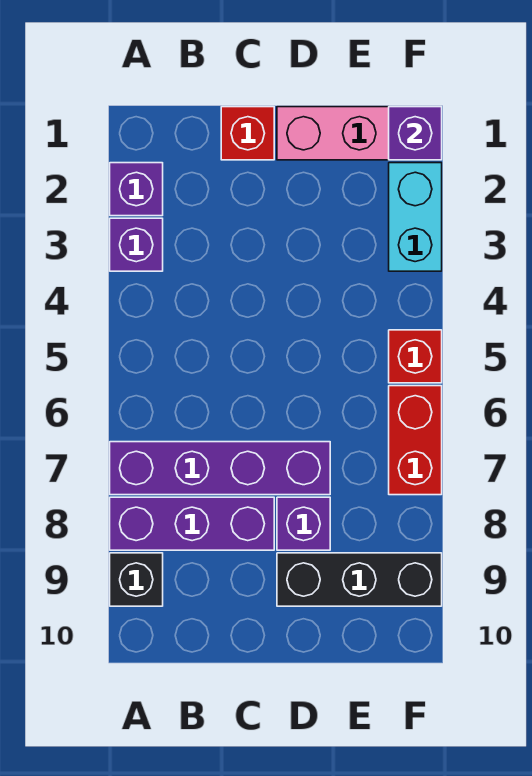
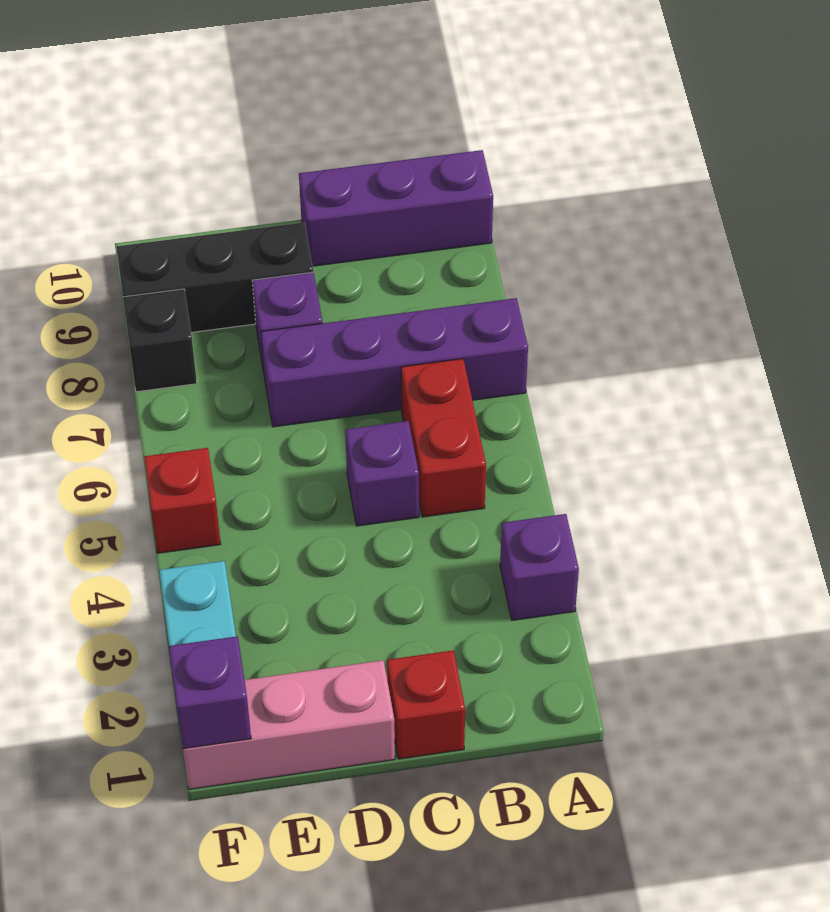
purple brick A2 level 1 -> purple brick C5 level 1
purple brick A8:C8 level 1 -> purple brick A10:C10 level 1
black brick A9 level 1 -> black brick F8 level 1
red brick F6:F7 level 1 -> red brick B5:B6 level 1

